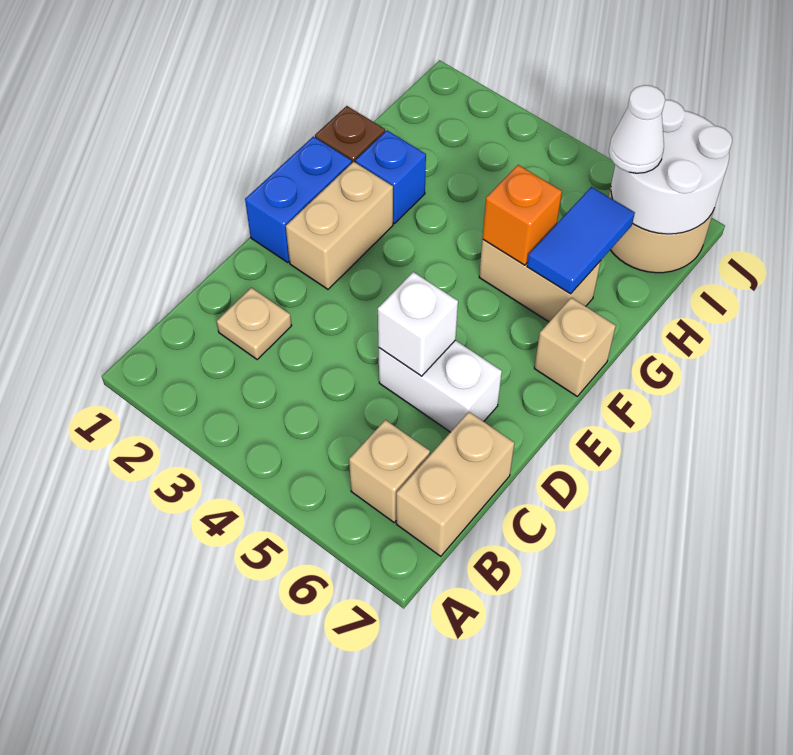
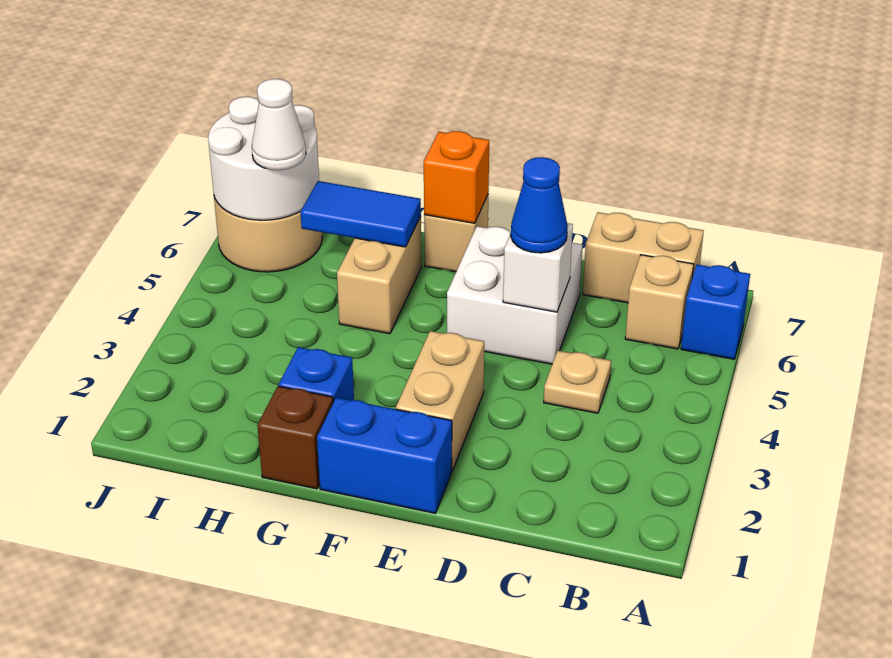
none -> blue brick A6 level 1
tan plate C2 level 1 -> tan plate C4 level 1
white brick D5:D6 level 1 -> white brick D5:E6 level 1
none -> blue cone D5 level 3
tan brick E2:F2 level 1 -> tan brick E2:E3 level 1
orange brick G5 level 2 -> orange brick F7 level 2

